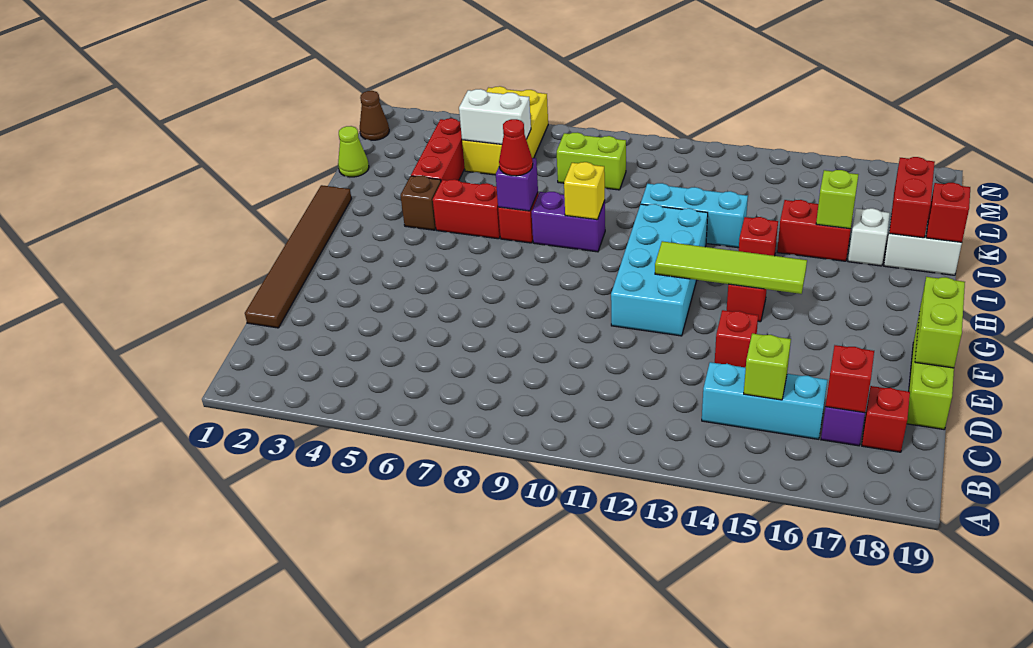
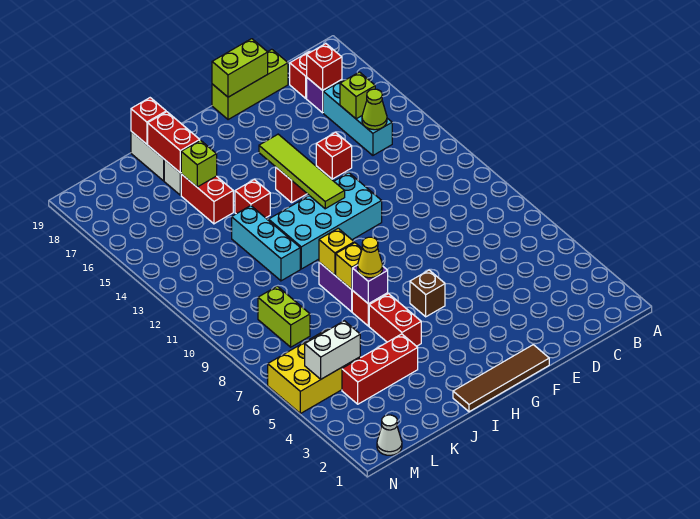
brown tile D1:I1 level 1 -> brown tile F1:I1 level 1
brown brick I4 level 1 -> brown brick G6 level 1
red cone I7 level 3 -> yellow cone I7 level 3
none -> yellow brick I8 level 2
red brick J18:K18 level 2 -> red brick J17:J18 level 2
lime cone K1 level 1 -> lime cone C14 level 2
white brick L5:L6 level 2 -> white brick L5:M5 level 2
brown cone M1 level 1 -> white cone M1 level 1

